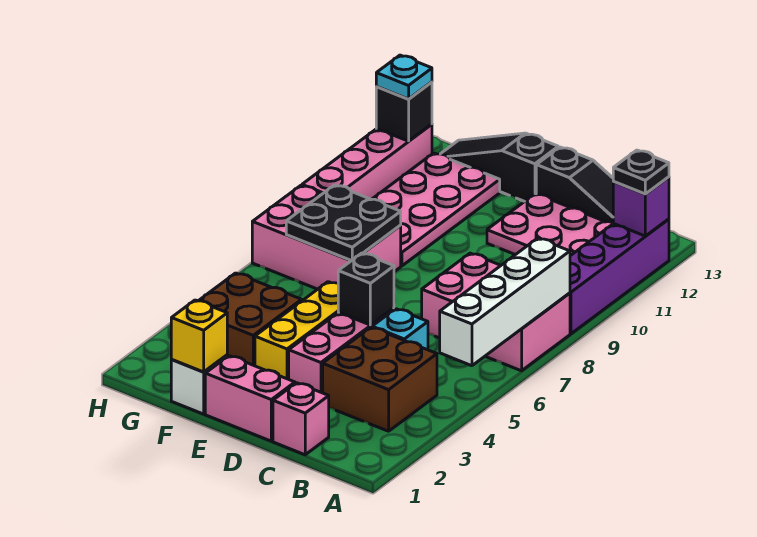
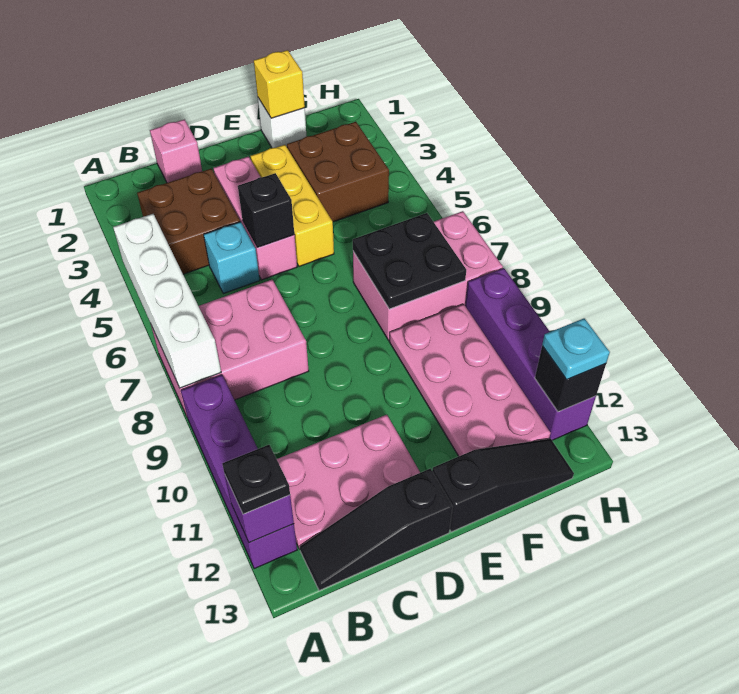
pink brick D1:E1 level 1 -> none
pink brick H9:H12 level 1 -> purple brick H9:H12 level 1

